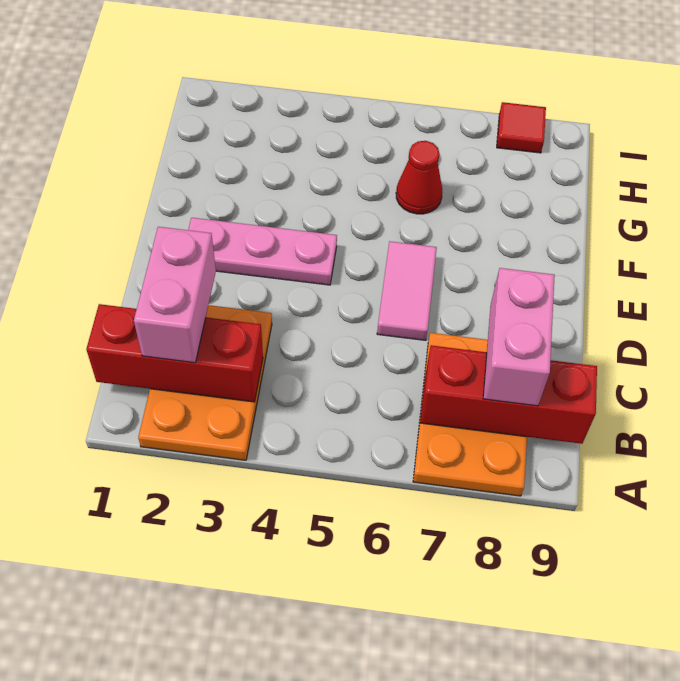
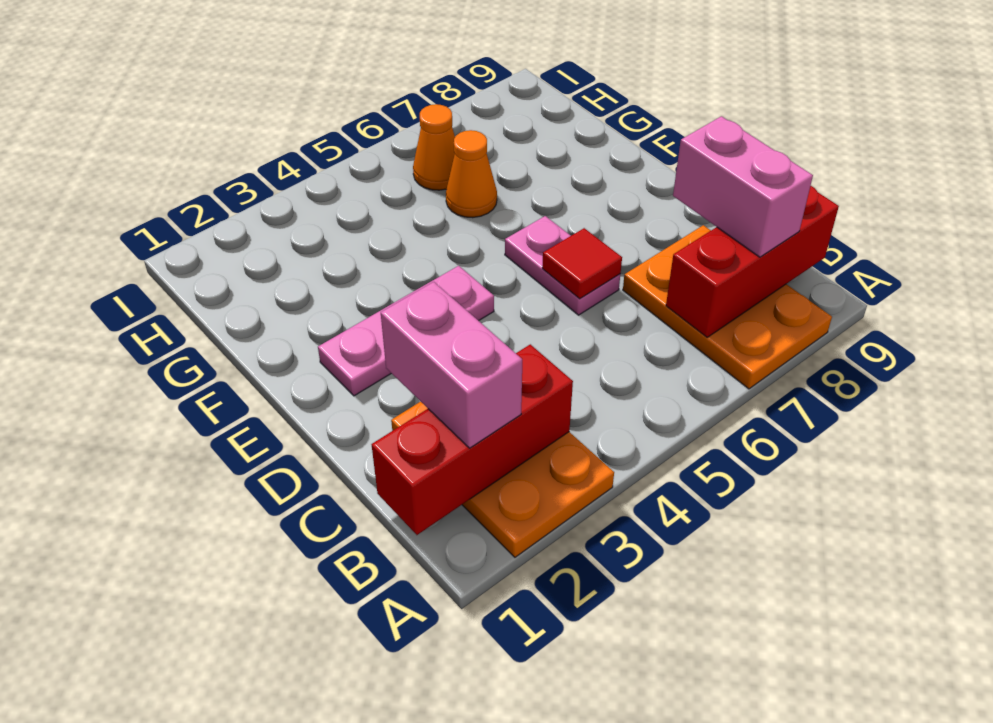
pink tile D6:E6 level 1 -> pink plate D6:E6 level 1
red cone G6 level 1 -> orange cone G6 level 1
none -> orange cone H6 level 1
red tile I8 level 1 -> red tile D6 level 2

